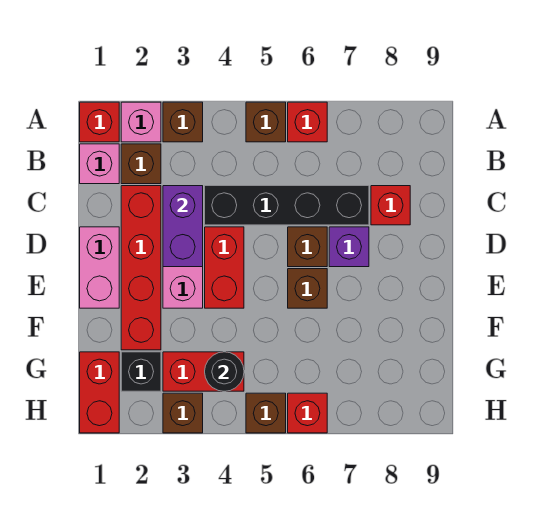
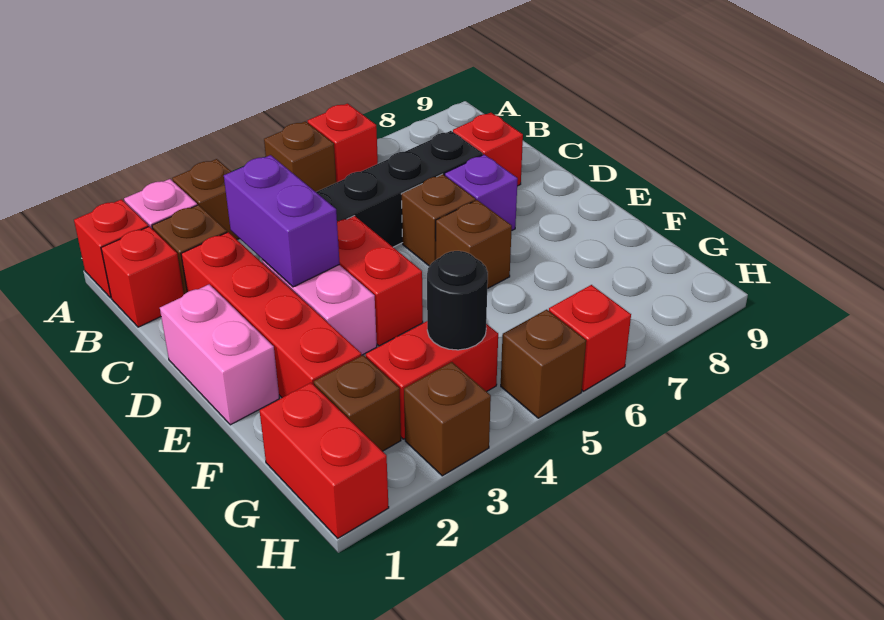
pink brick B1 level 1 -> red brick B1 level 1
black brick G2 level 1 -> brown brick G2 level 1

